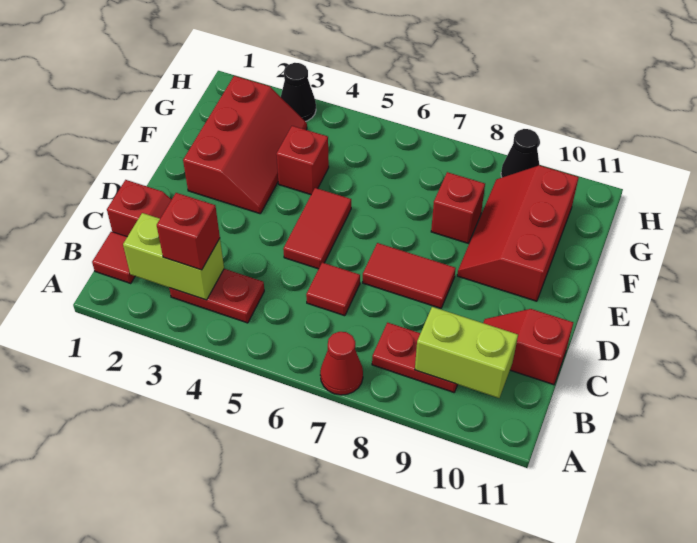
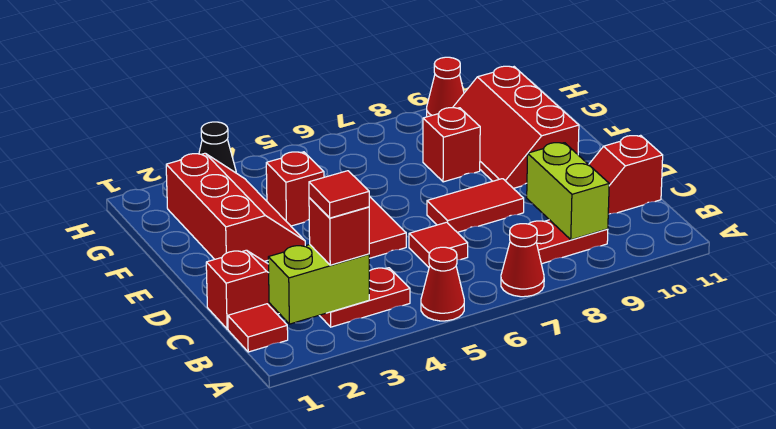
none -> red cone A5 level 1
none -> red tile B3 level 4
lime brick B9:B10 level 2 -> lime brick B9:C9 level 2
black cone H9 level 1 -> red cone H9 level 1

